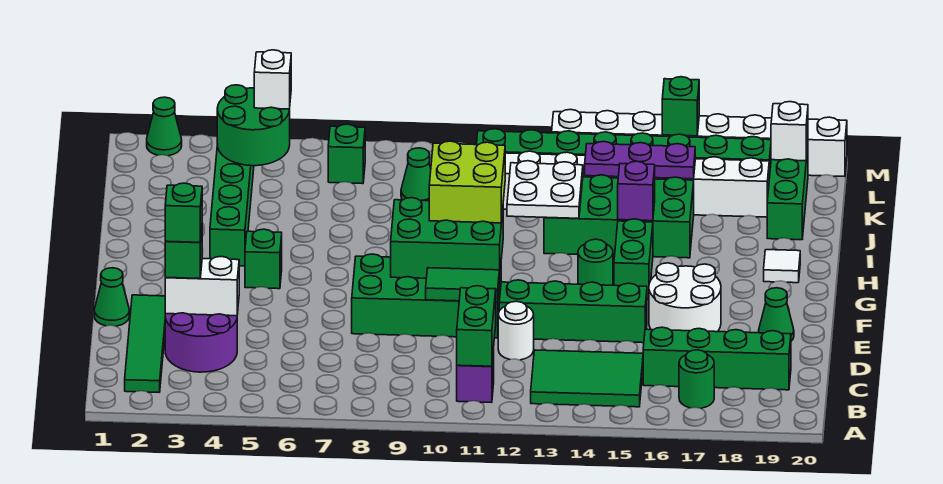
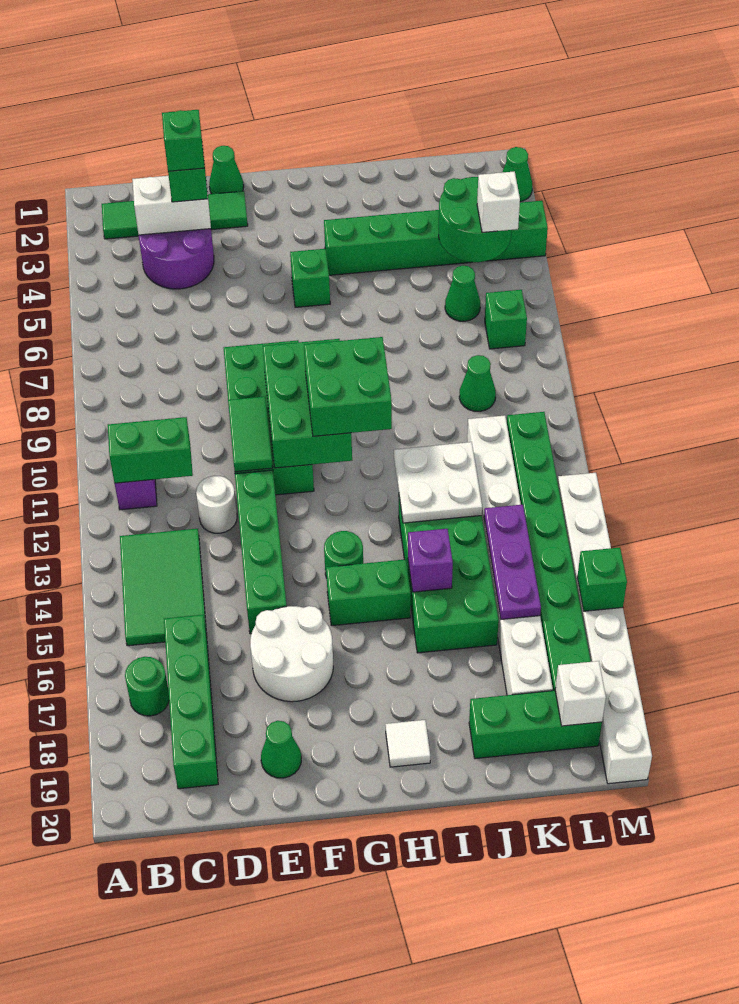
white brick D3:D4 level 2 -> white brick C3:D3 level 2
lime brick G10:H11 level 3 -> green brick G10:H11 level 3
none -> green cone K6 level 1

